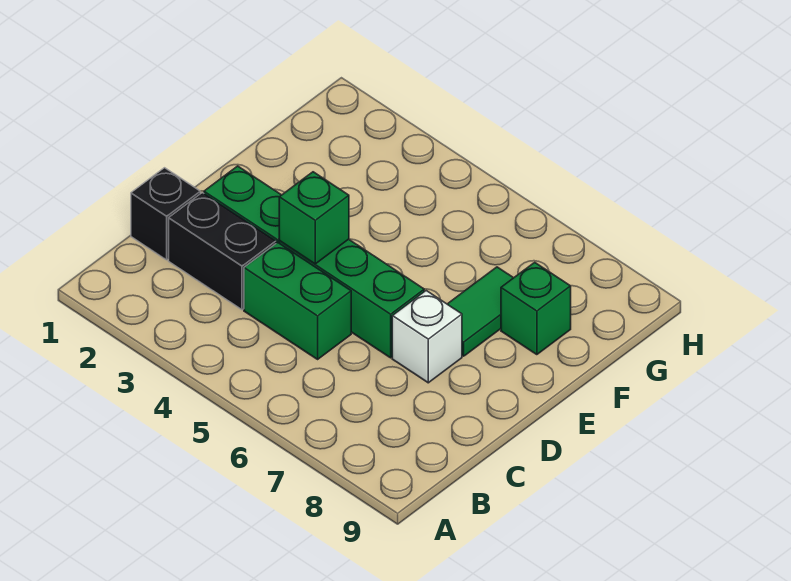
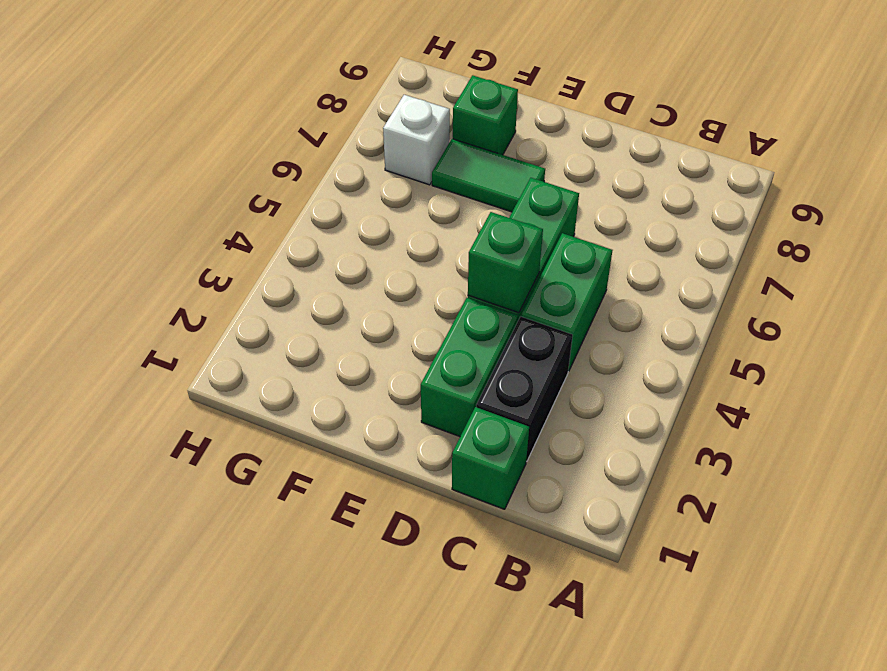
black brick C1 level 1 -> green brick C1 level 1
white brick D7 level 1 -> white brick G7 level 1

